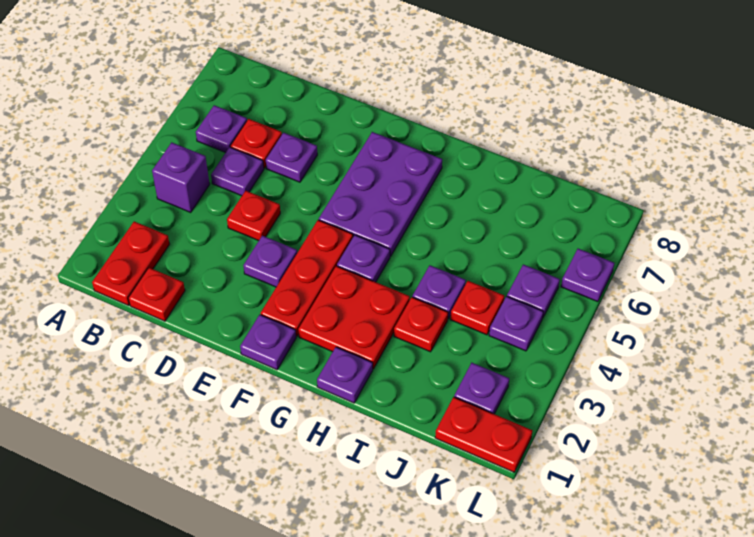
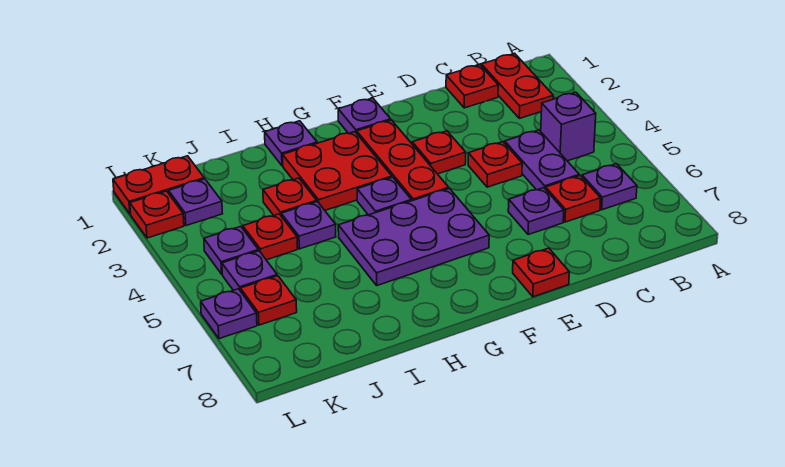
purple plate C5 level 1 -> purple plate C4:C5 level 1
purple plate E3 level 1 -> red plate E3 level 1
none -> red plate E8 level 1
purple plate F5:G7 level 1 -> purple plate F5:H6 level 1
none -> red plate K6 level 1
none -> red plate L2 level 1

